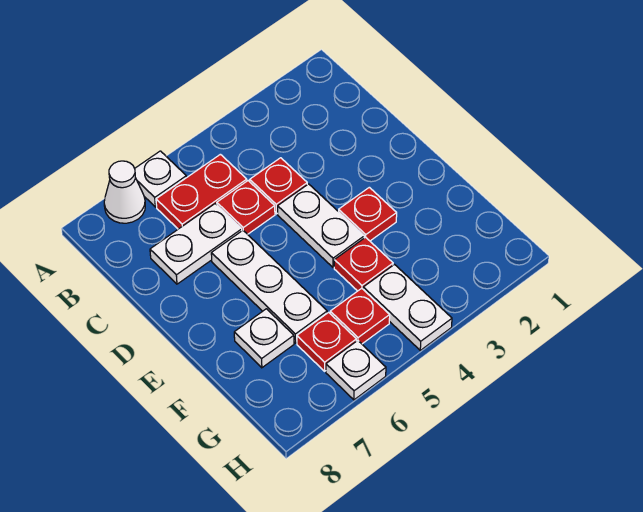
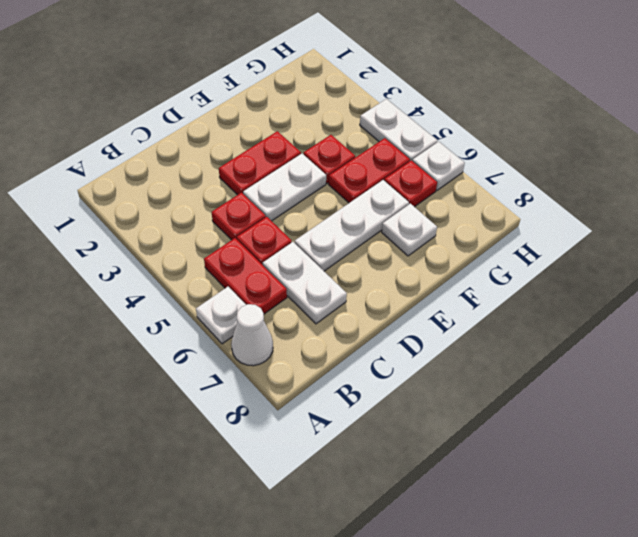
red plate E3 level 1 -> red plate D3:E3 level 1
white plate G4:H4 level 1 -> white plate H4:H5 level 1
red plate G5 level 1 -> red plate F5:G5 level 1

